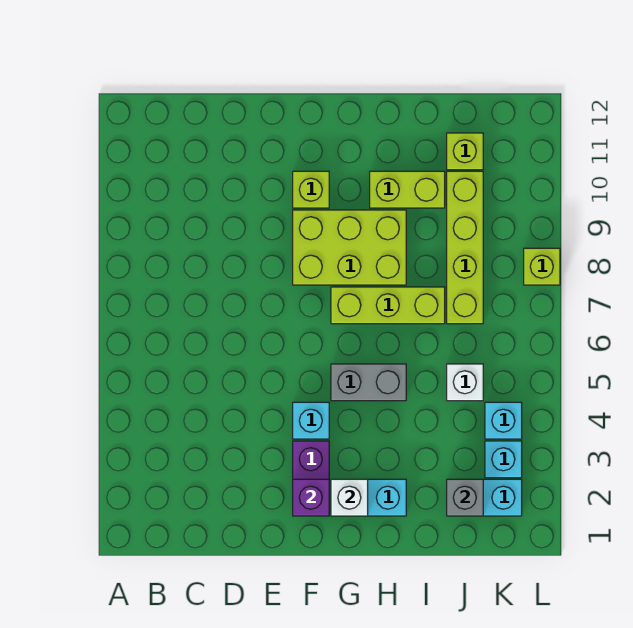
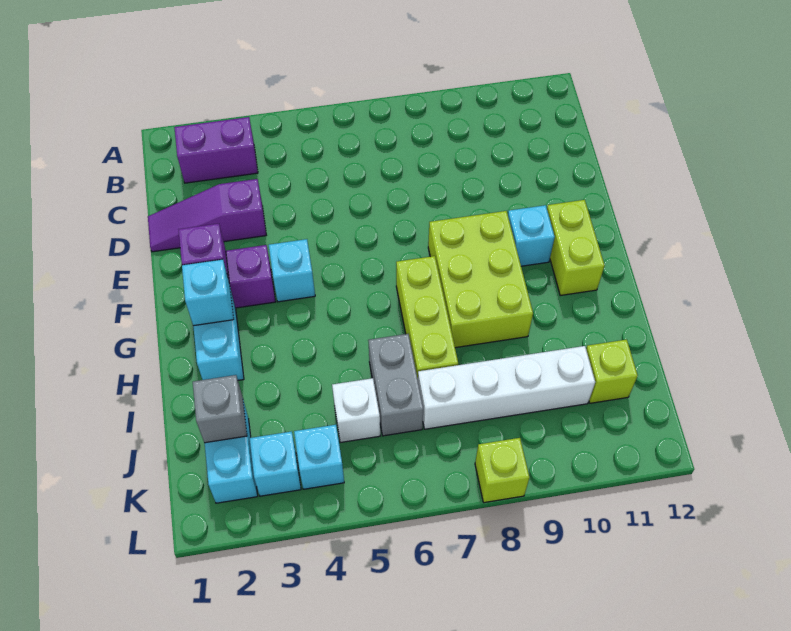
none -> purple brick B2:B3 level 1
none -> purple slope D1:D3 level 1 top 3
lime brick F10 level 1 -> cyan brick F10 level 1
white brick G2 level 2 -> cyan brick G2 level 2
grey brick G5:H5 level 1 -> grey brick I6:J6 level 1
lime brick H10:I10 level 1 -> lime brick F11:G11 level 1
lime brick J7:J10 level 1 -> white brick J7:J10 level 1

